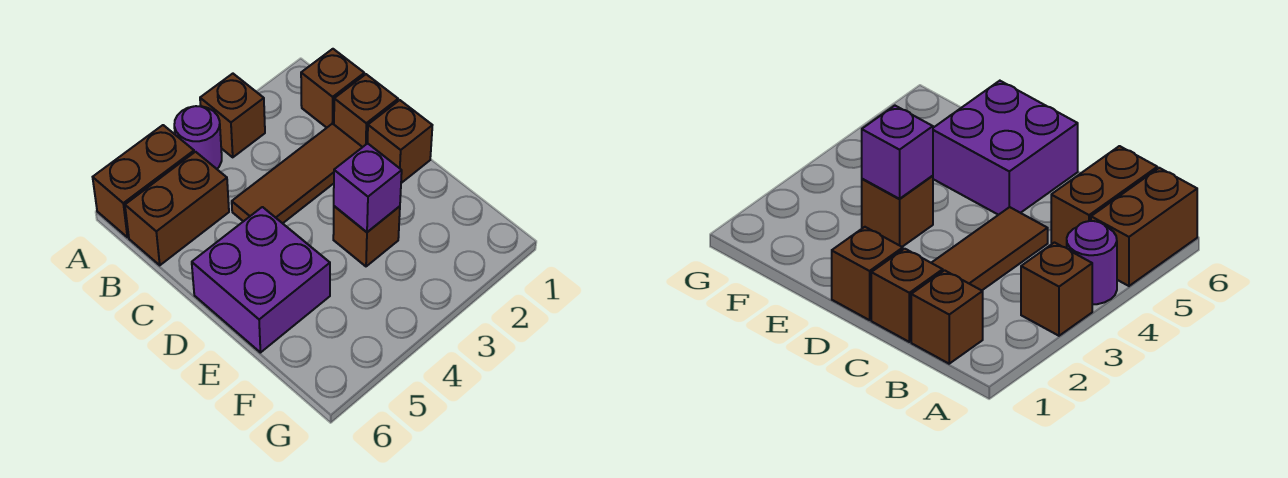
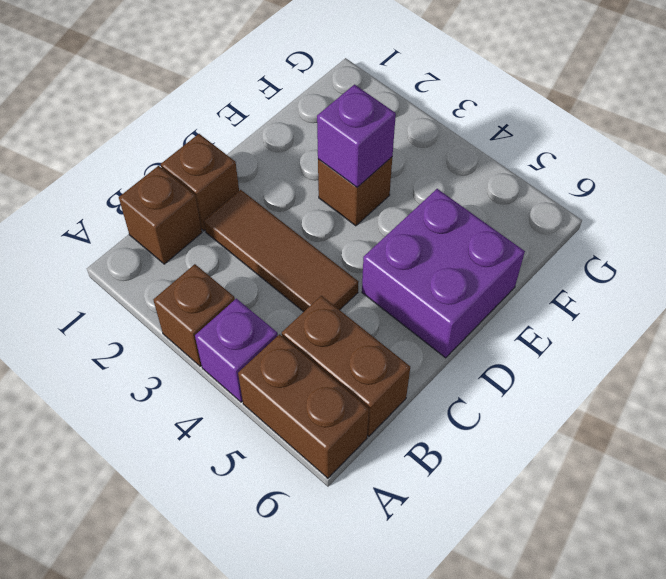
purple round brick A4 level 1 -> purple brick A4 level 1
brown brick D1 level 1 -> none

